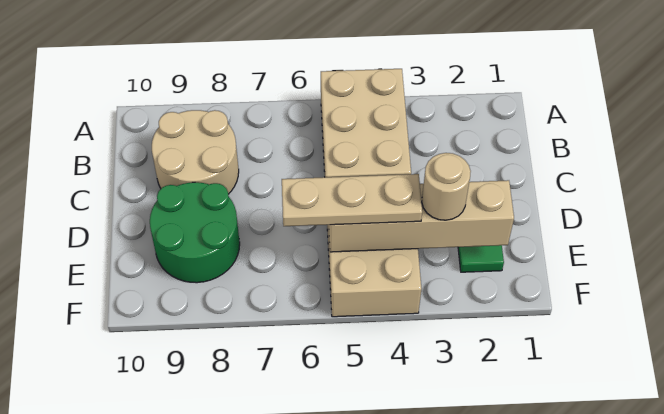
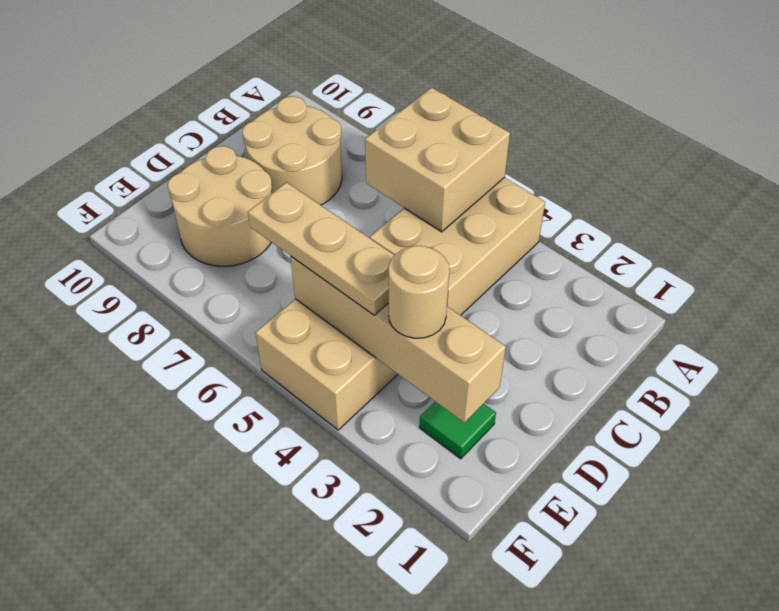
none -> tan brick A5:B6 level 2
green round brick D8:E9 level 1 -> tan round brick D8:E9 level 1

